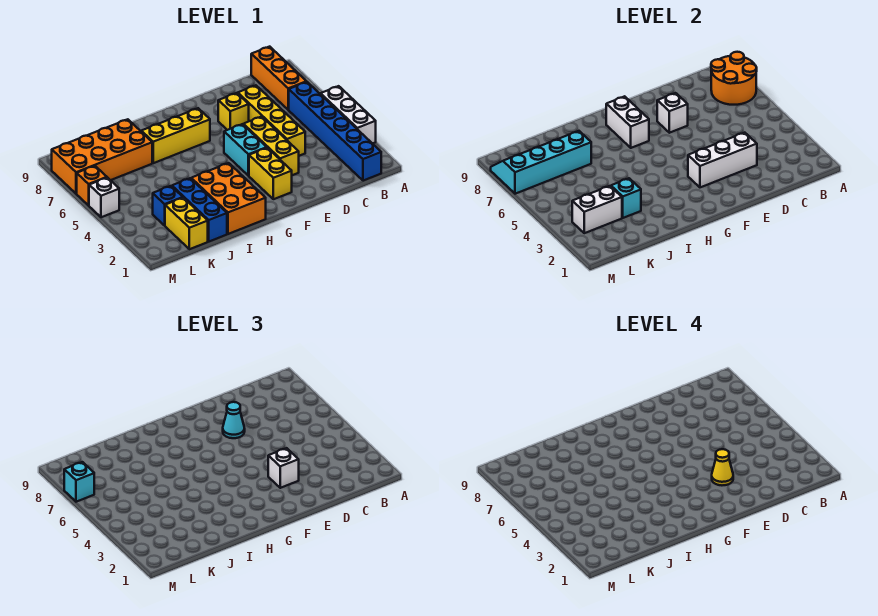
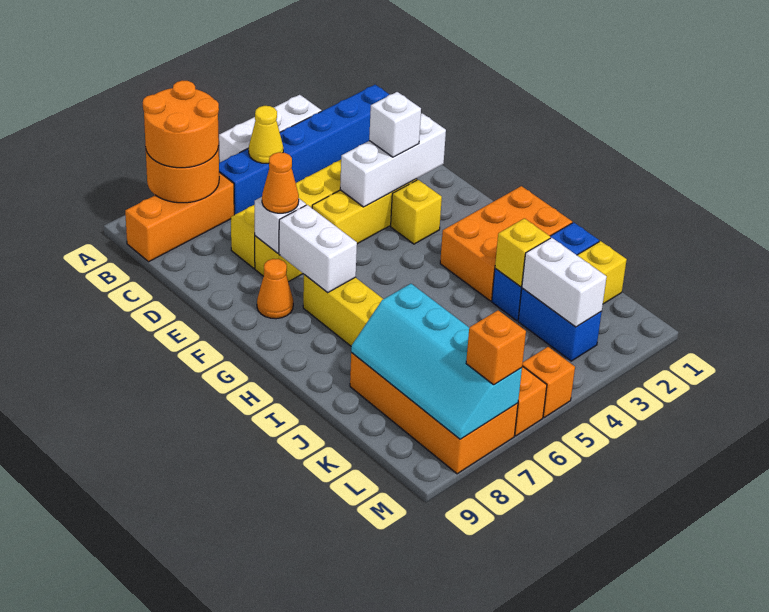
none -> orange round brick A7:B8 level 3
white brick D3:F3 level 2 -> white brick E2:E4 level 2
yellow cone E3 level 4 -> yellow cone B5 level 2
cyan cone E7 level 3 -> orange cone E7 level 3
yellow brick F2:F3 level 1 -> yellow brick F3 level 1
cyan brick F4:F5 level 1 -> none
none -> orange cone F8 level 1
white brick G7:G8 level 2 -> white brick F7:G7 level 2
cyan brick J3 level 2 -> yellow brick J3 level 2
blue brick K3 level 1 -> blue brick K3:L3 level 1
white brick M5 level 1 -> orange brick M5 level 1
cyan brick M7 level 3 -> orange brick M7 level 3

